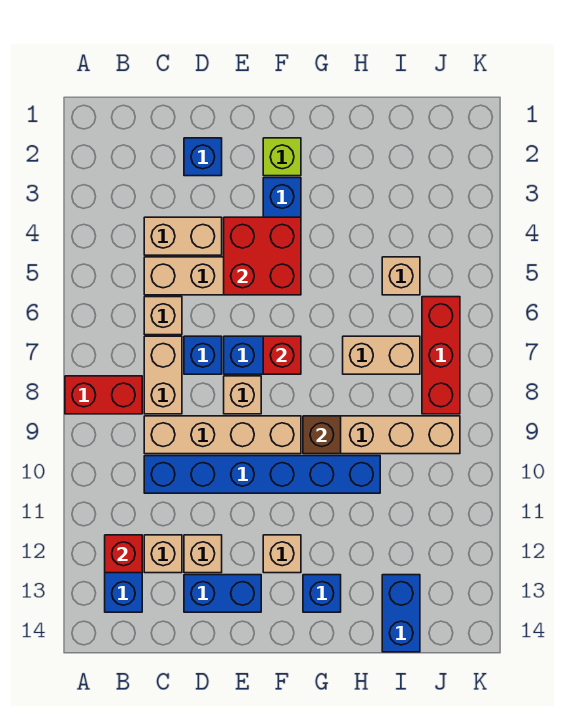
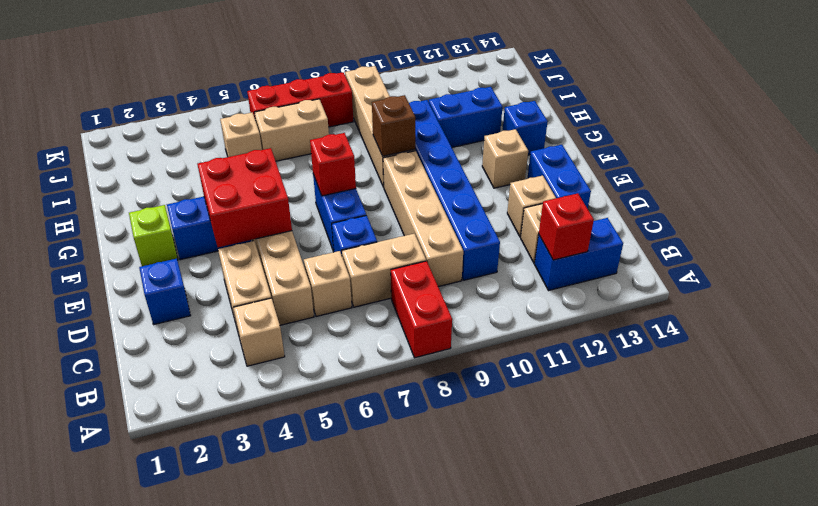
tan brick E8 level 1 -> tan brick B4 level 1
tan brick H7:I7 level 1 -> tan brick I6:I7 level 1
blue brick I13:I14 level 1 -> blue brick H11:H12 level 1

